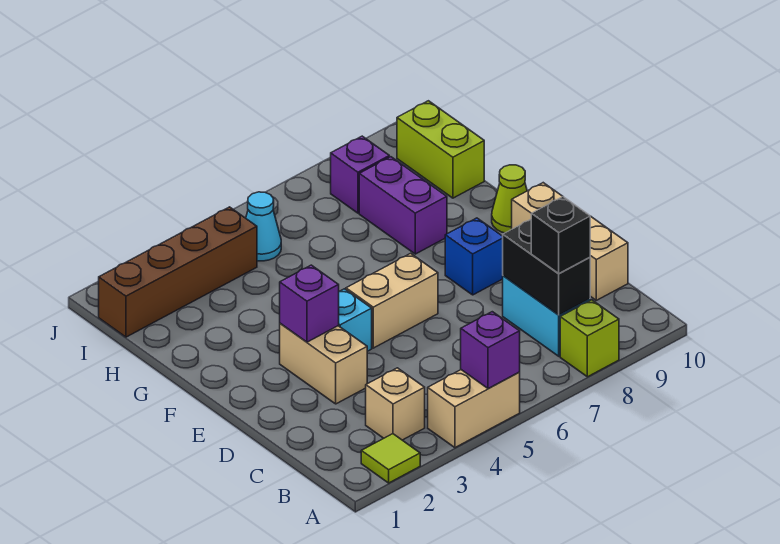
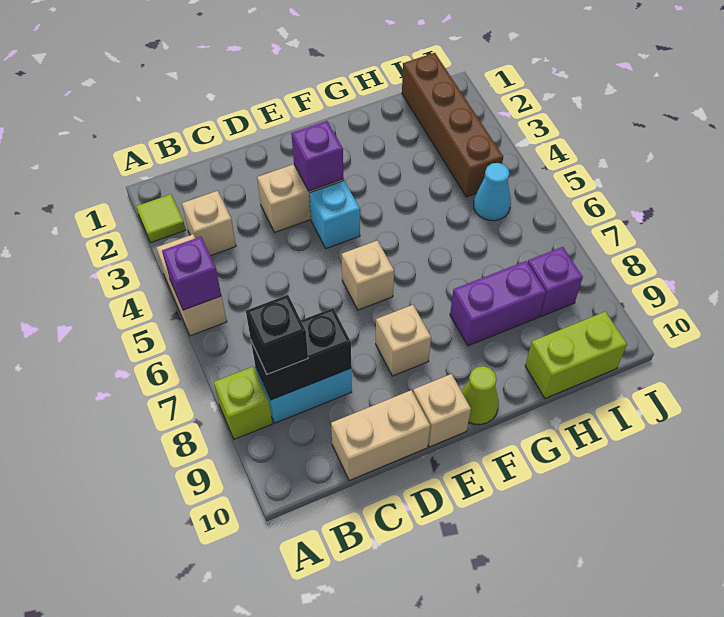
tan brick E5:E6 level 1 -> tan brick E6 level 1
blue brick E8 level 1 -> tan brick E8 level 1

